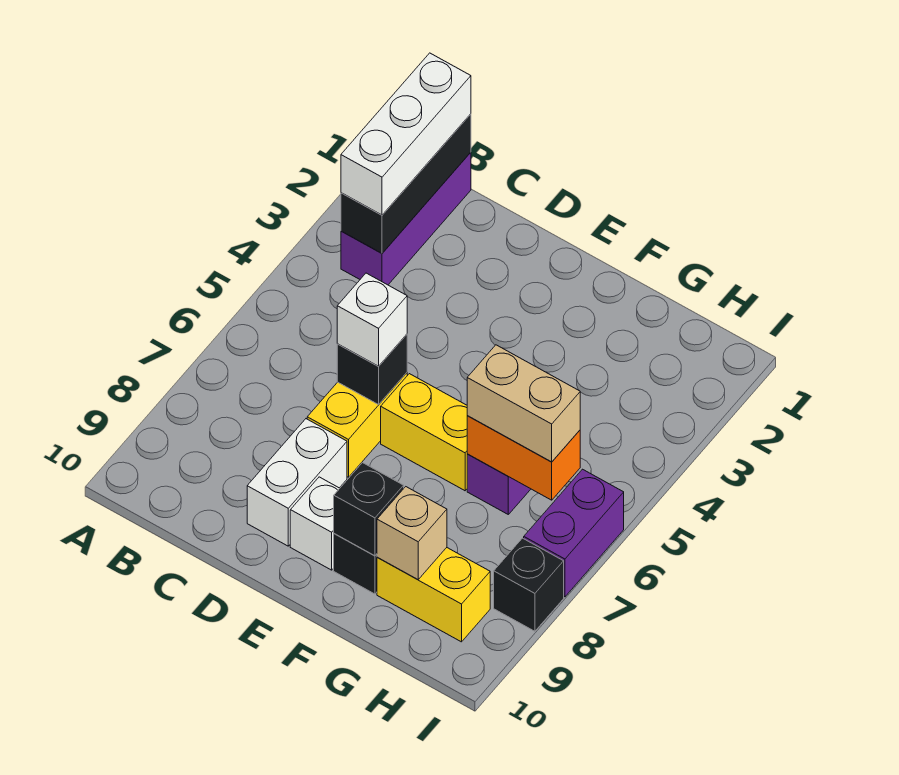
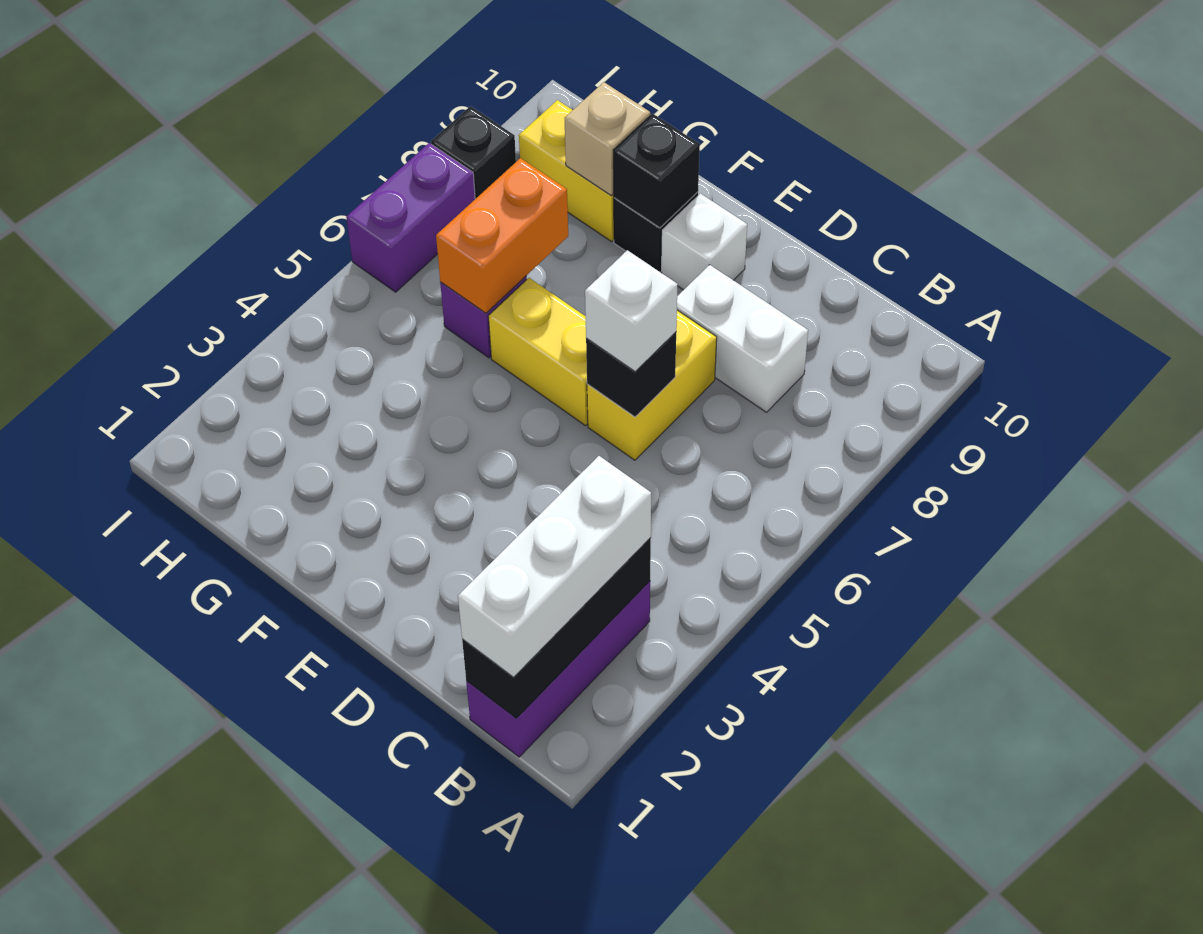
white brick D8:D9 level 1 -> white brick C8:D8 level 1
orange brick G6:H6 level 2 -> orange brick G6:G7 level 2
tan brick G6:H6 level 3 -> none

